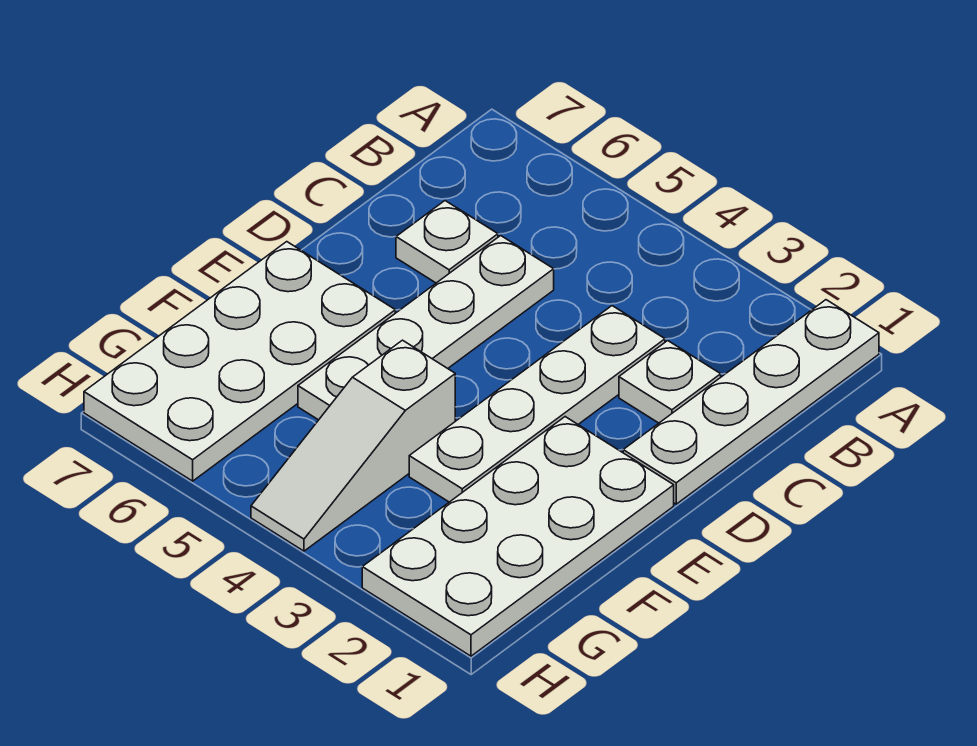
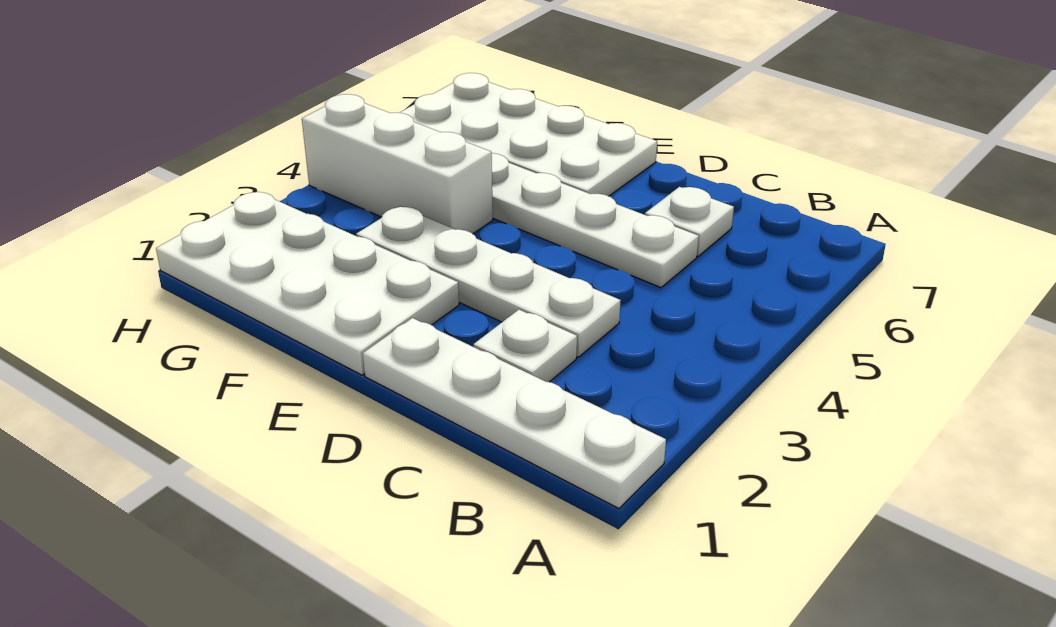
white slope F4:H4 level 1 top F -> white brick F4:H4 level 1

